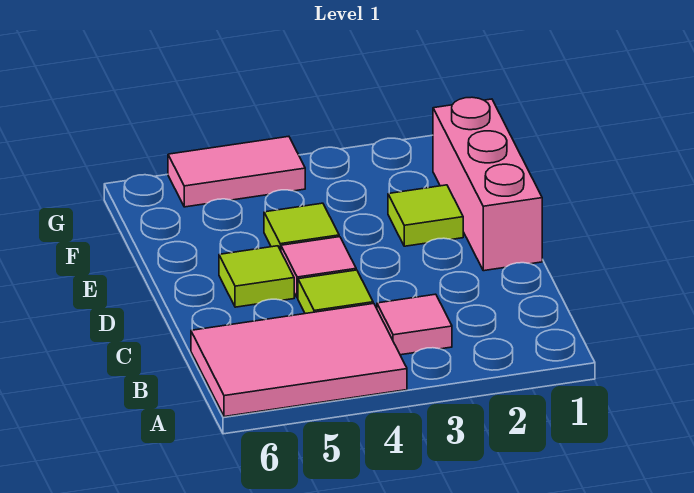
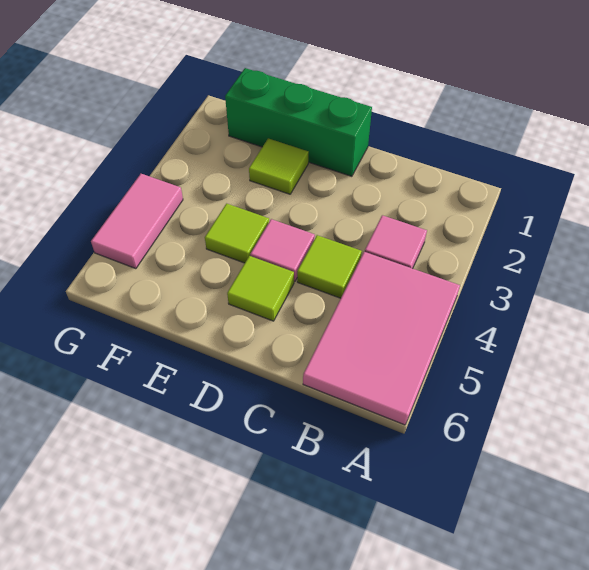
pink brick D1:F1 level 1 -> green brick D1:F1 level 1

